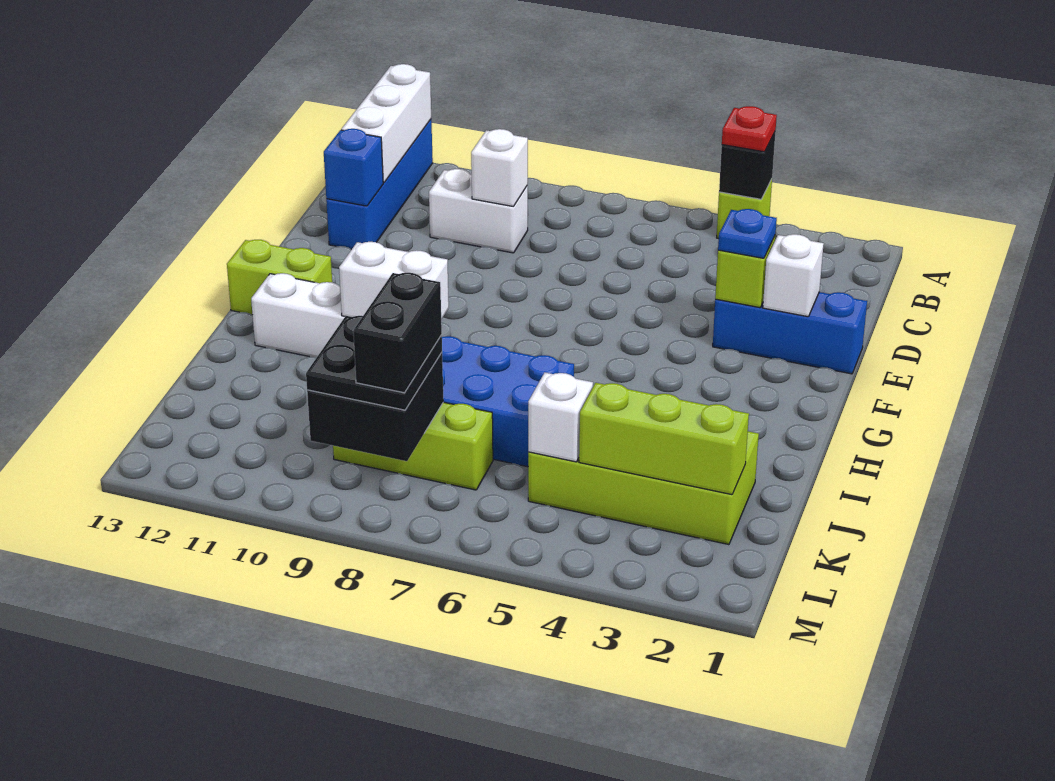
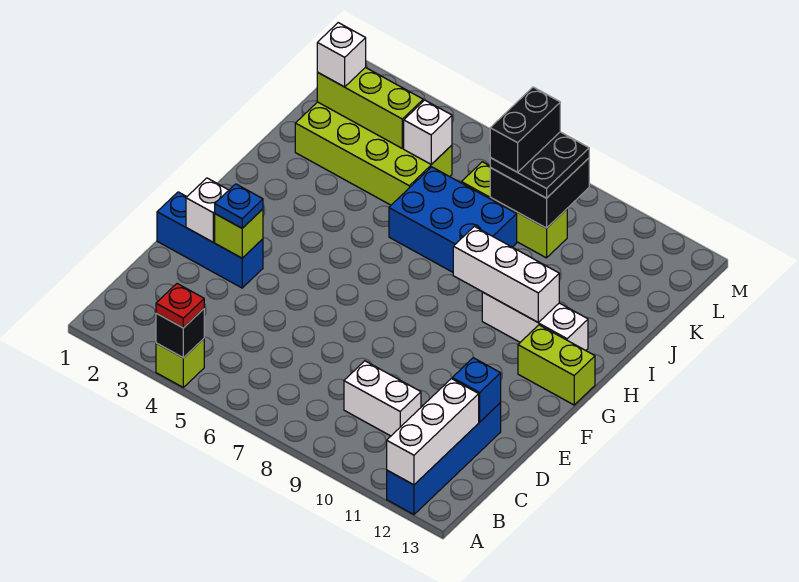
white brick C9 level 2 -> white brick K2 level 3
white brick H9:H10 level 2 -> white brick H9:H11 level 2

